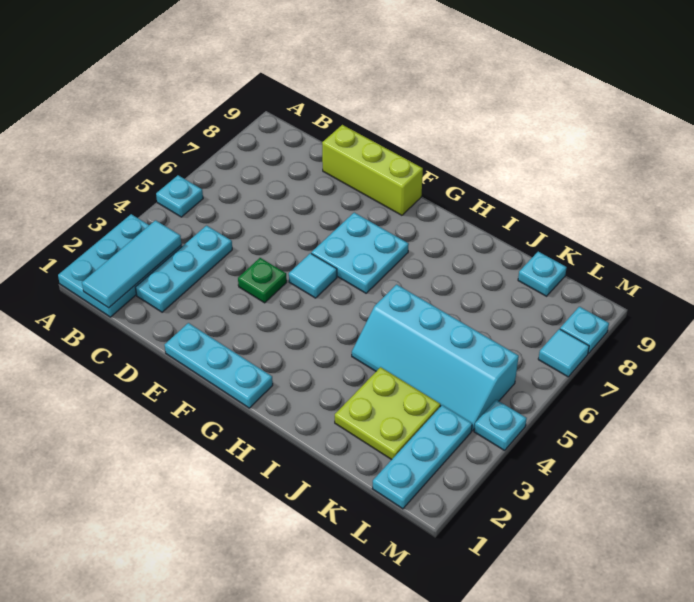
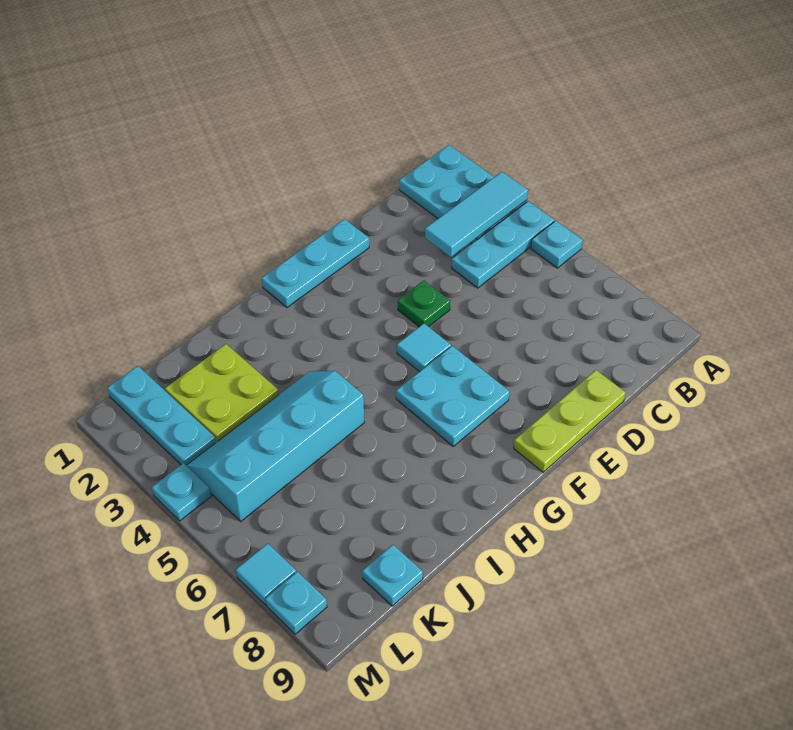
cyan tile B1:B3 level 2 -> cyan tile A3:C3 level 2
cyan plate C2:C4 level 1 -> cyan plate A4:C4 level 1
lime brick D9:F9 level 1 -> lime plate D9:F9 level 1

